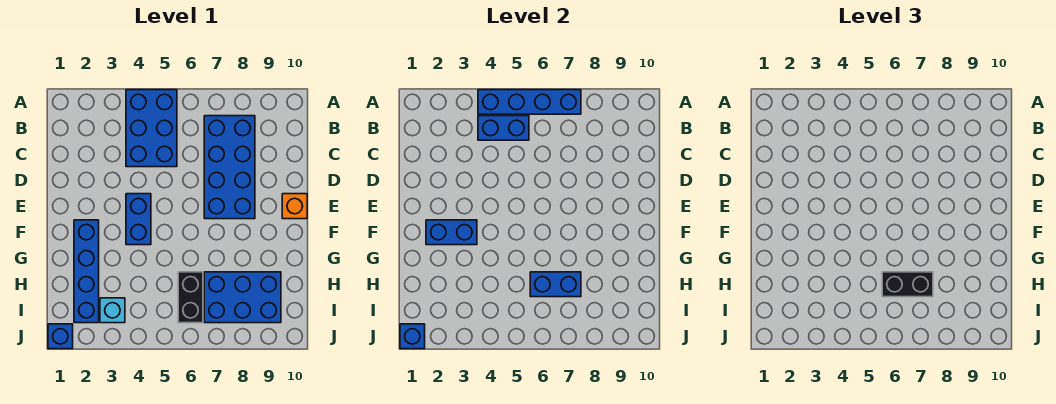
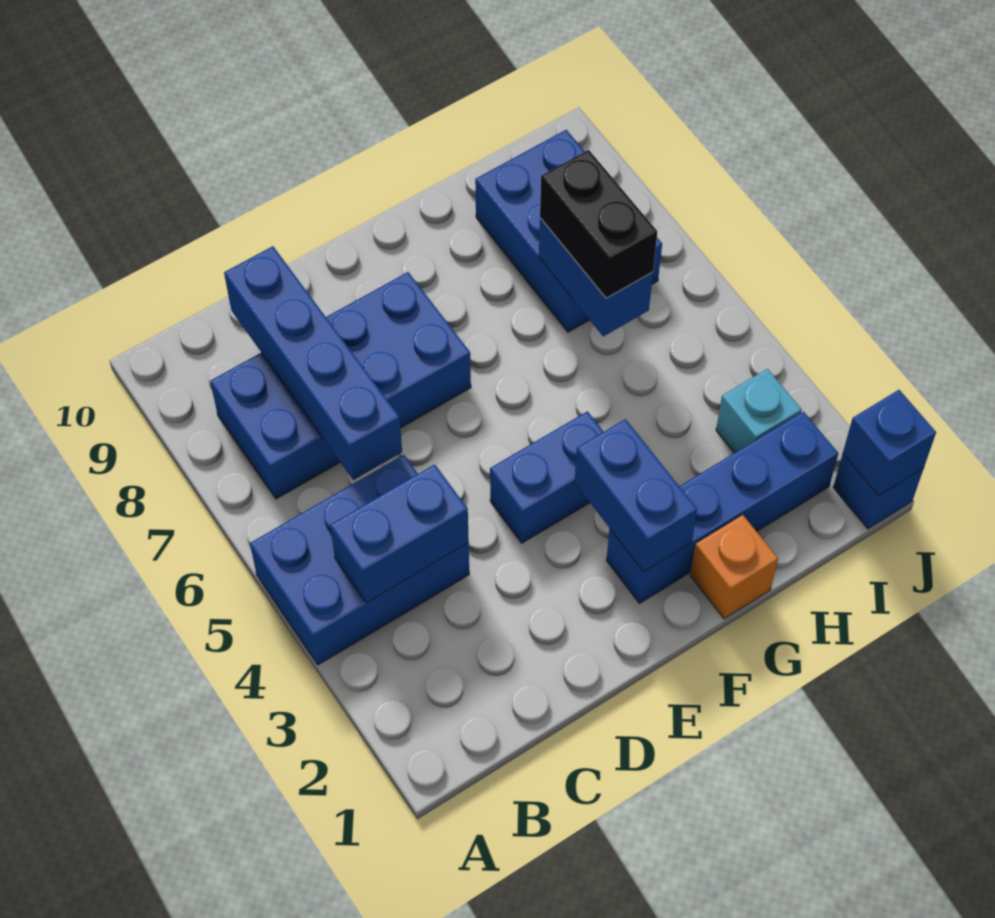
blue brick A4:A7 level 2 -> blue brick C6:C9 level 2
blue brick B4:B5 level 2 -> blue brick B4:C4 level 2
orange brick E10 level 1 -> orange brick G1 level 1
black brick H6:I6 level 1 -> none

